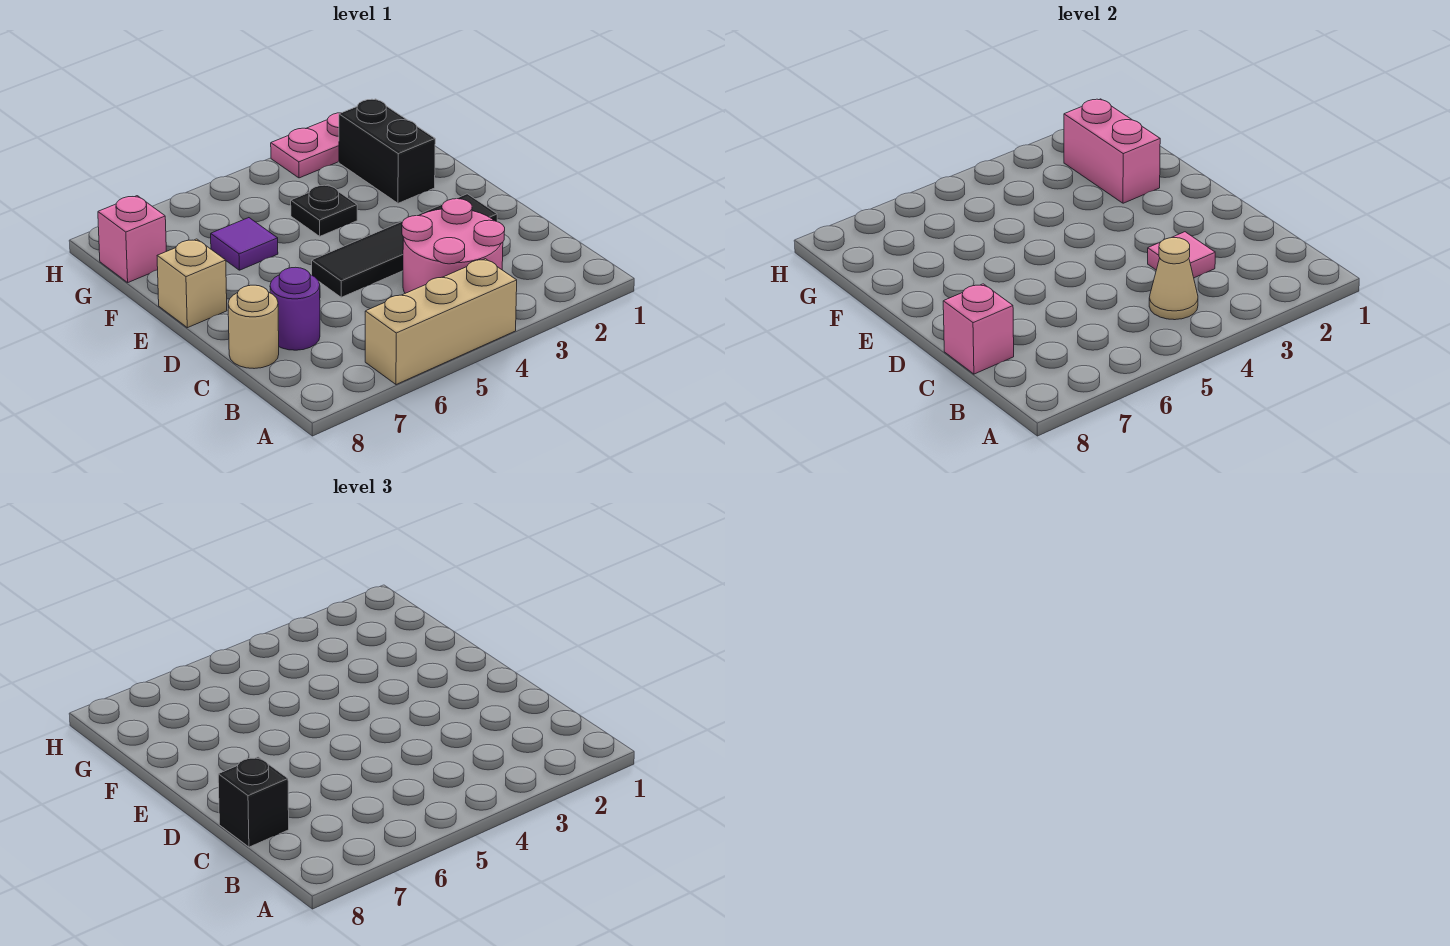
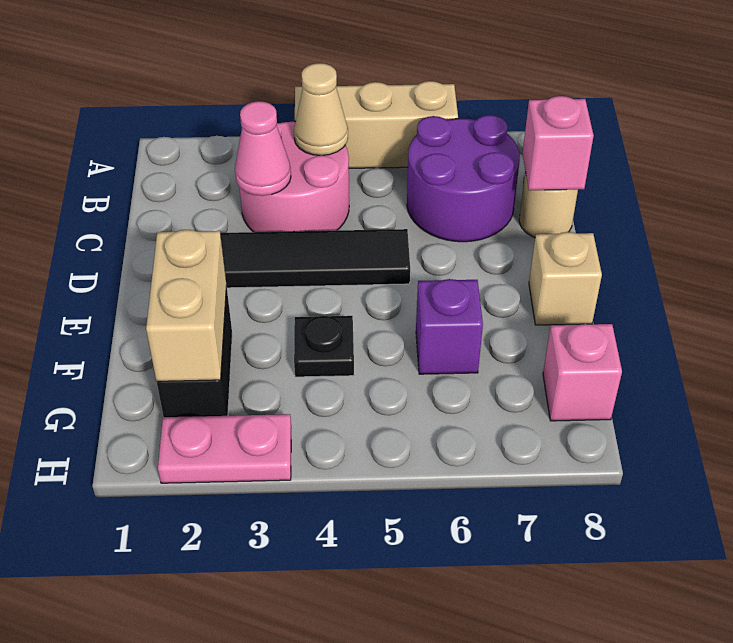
pink tile C3 level 2 -> pink cone C3 level 2
purple round brick C7 level 1 -> purple round brick B6:C7 level 1
black brick C8 level 3 -> none
pink brick F2:G2 level 2 -> tan brick F2:G2 level 2
purple tile F6 level 1 -> purple brick F6 level 1

